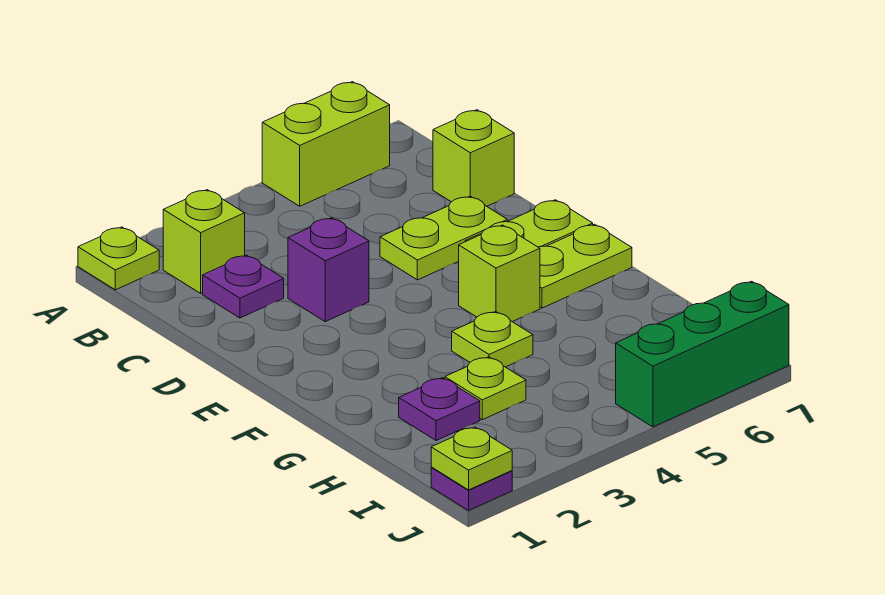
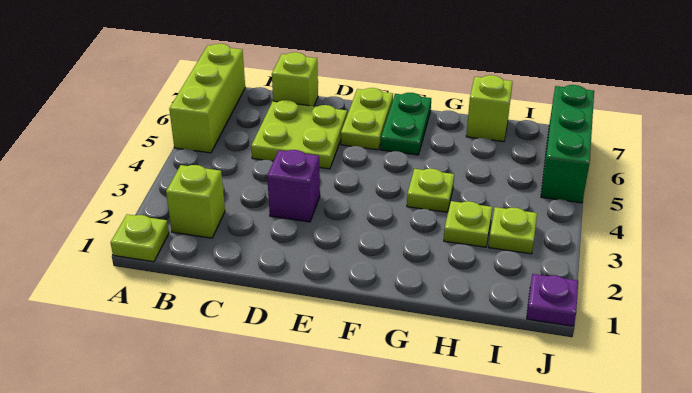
lime brick A5:A6 level 1 -> lime brick A5:A7 level 1
purple plate C2 level 1 -> none
lime plate D5:D6 level 1 -> lime plate C5:D6 level 1
lime brick F5 level 1 -> lime brick H7 level 1
lime plate F6:F7 level 1 -> green plate F6:F7 level 1
purple plate H2 level 1 -> none
lime plate J1 level 2 -> lime plate I3 level 1

